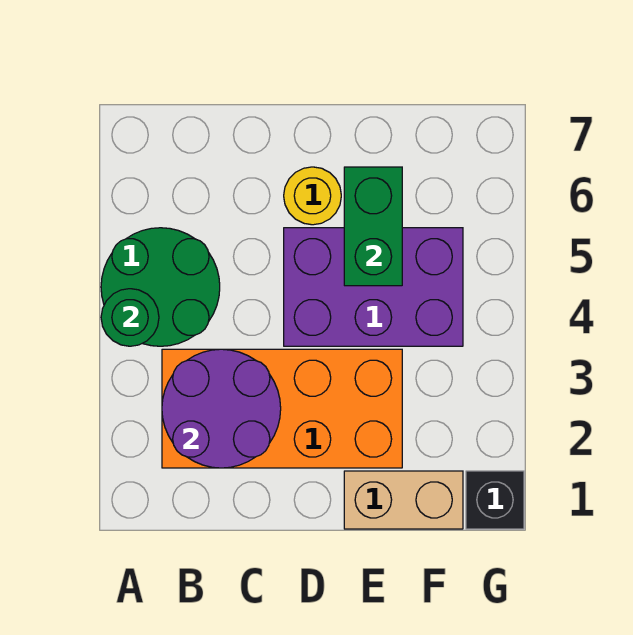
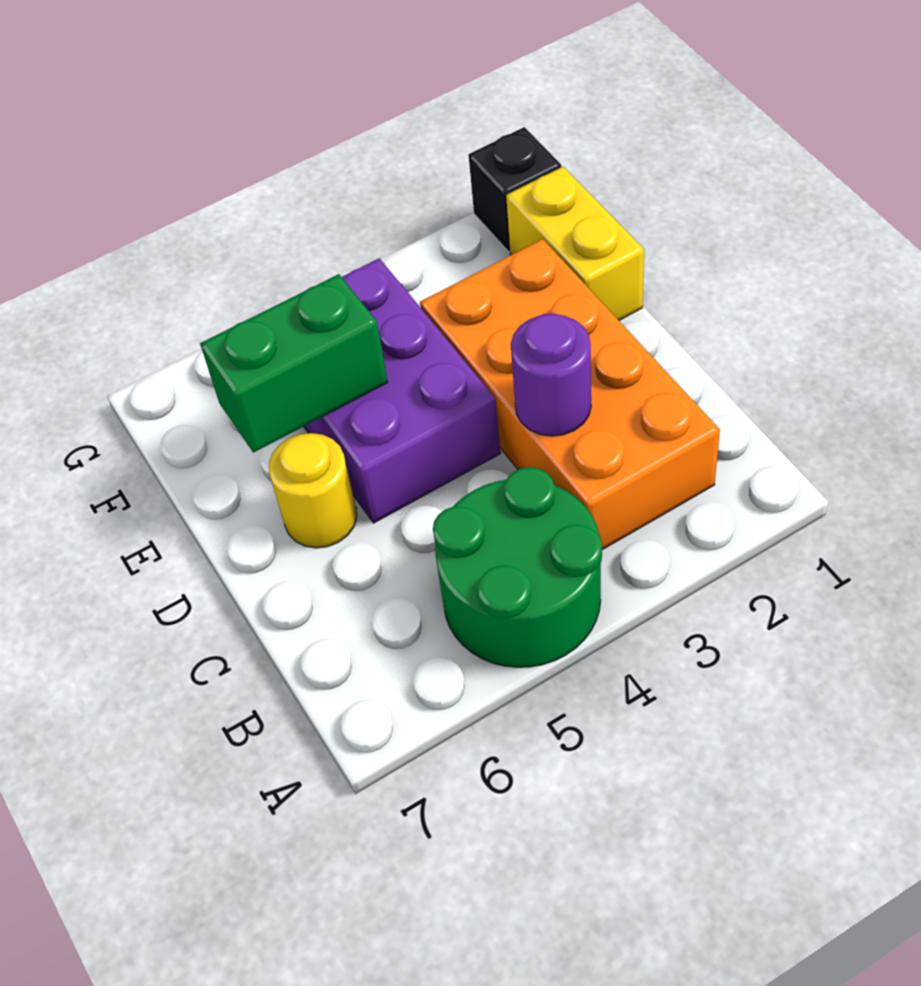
green round brick A4 level 2 -> none
purple round brick B2:C3 level 2 -> purple round brick C3 level 2
tan brick E1:F1 level 1 -> yellow brick E1:F1 level 1

